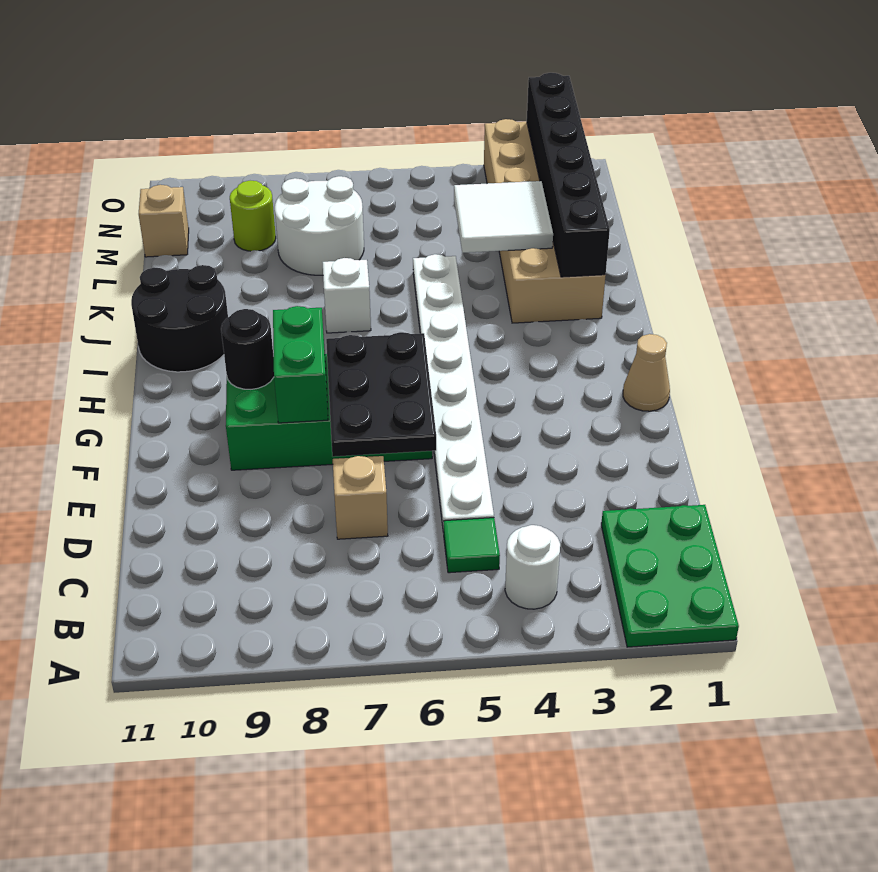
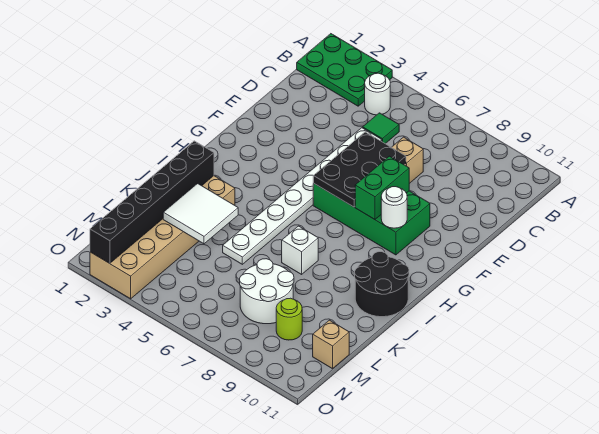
green plate A1:C2 level 1 -> green plate A1:B3 level 1
tan cone G1 level 1 -> none
black round brick G9 level 2 -> white round brick G9 level 2

